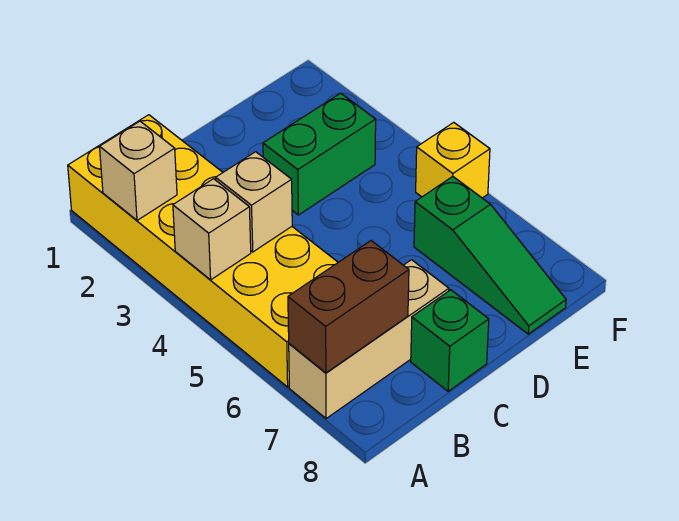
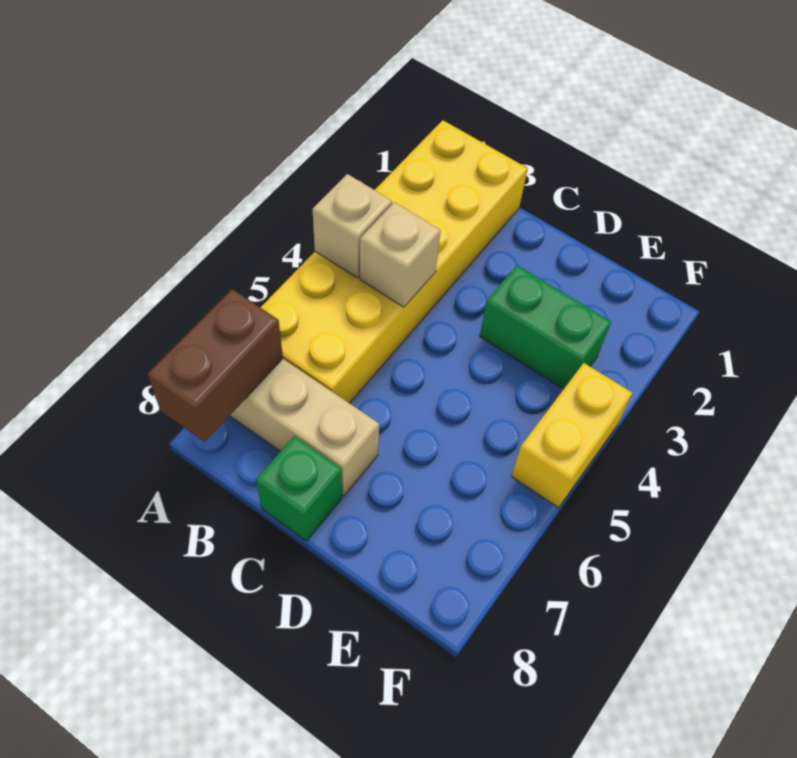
tan brick A2 level 2 -> none
brown brick A7:B7 level 2 -> brown brick A7:A8 level 2
green slope E6:E8 level 1 top 6 -> none
yellow brick F5 level 1 -> yellow brick F4:F5 level 1

